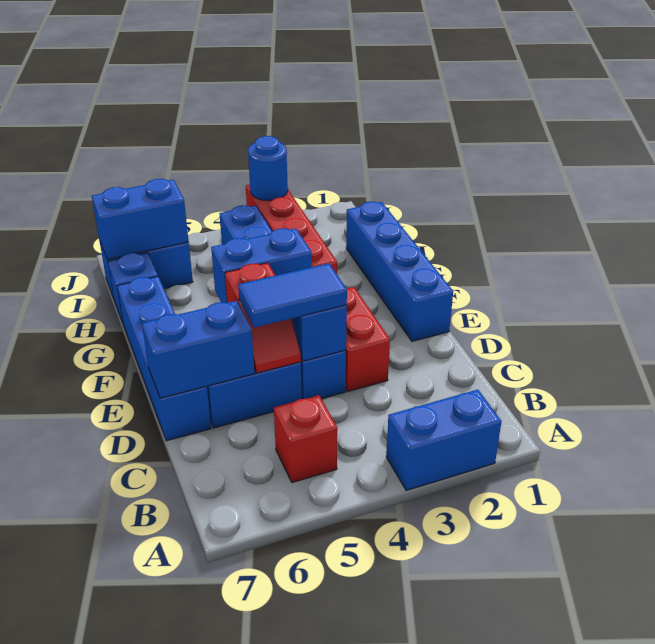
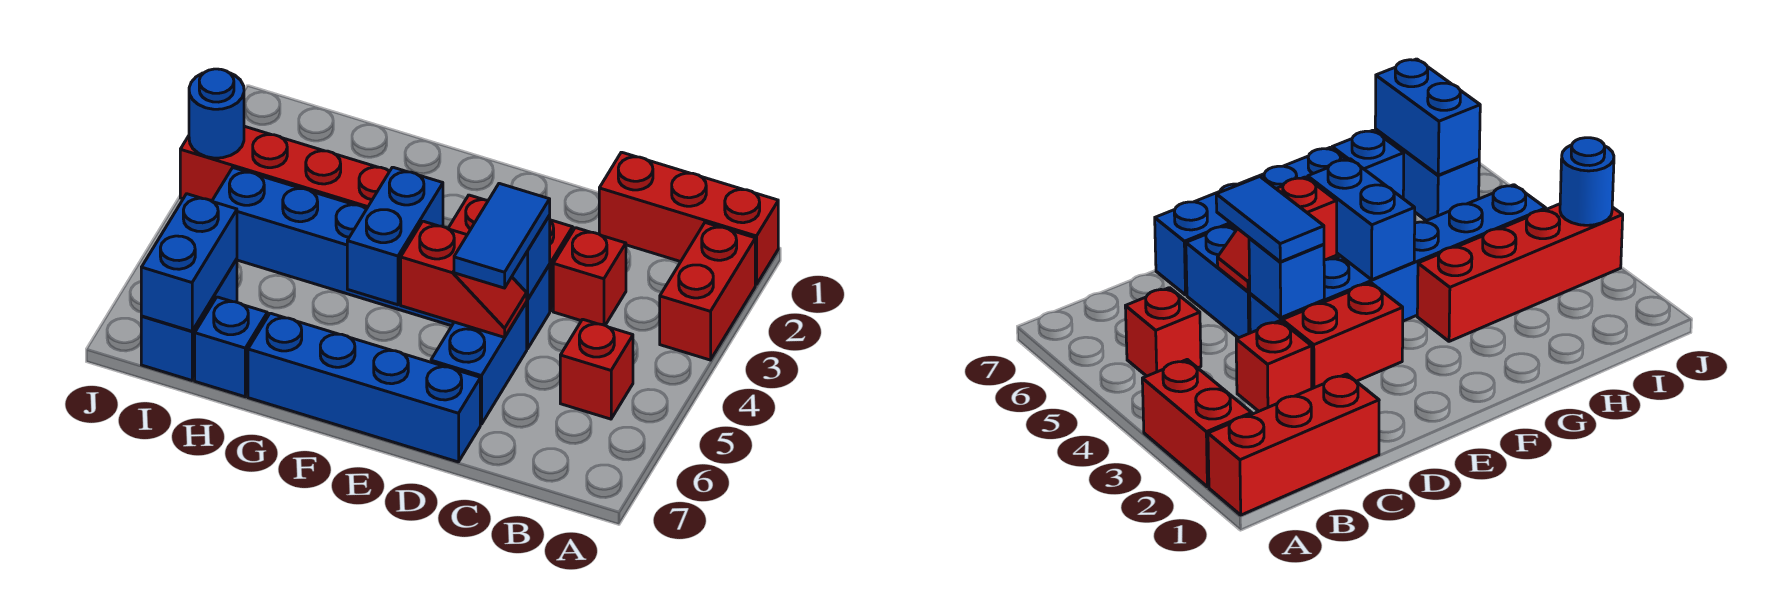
none -> red brick A1:C1 level 1
blue brick A2:A3 level 1 -> red brick A2:A3 level 1
none -> red brick C3 level 1
blue brick D6:D7 level 2 -> none
blue brick E1:H1 level 1 -> none

